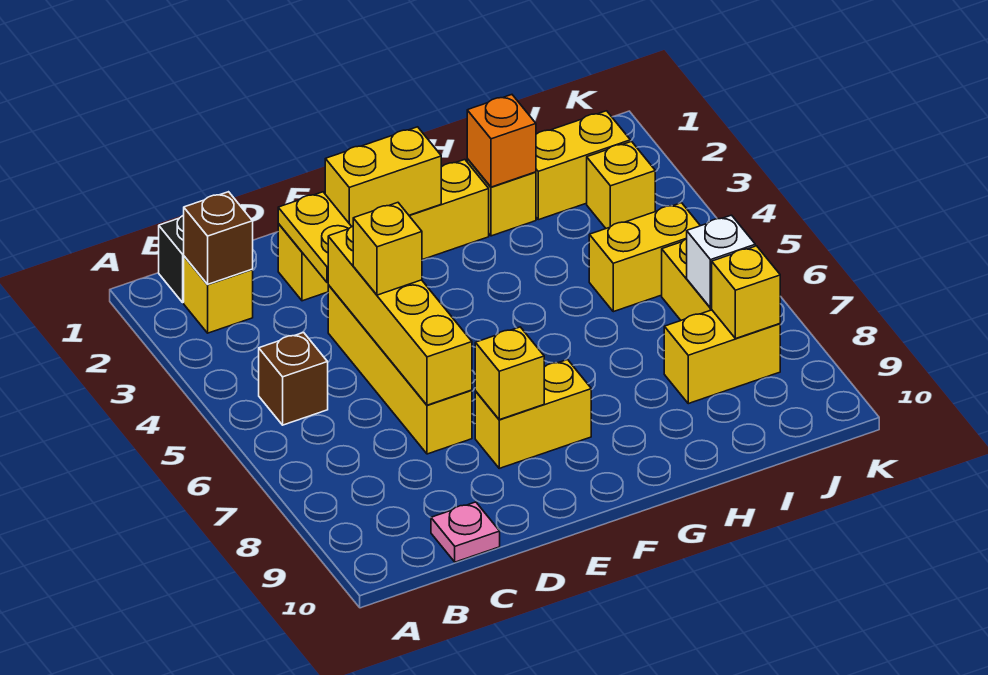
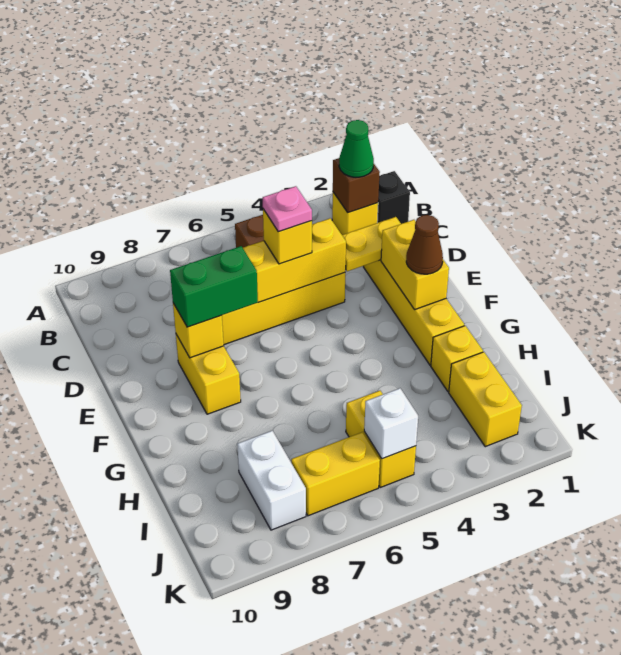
none -> green cone B2 level 3
pink plate C10 level 1 -> pink plate D5 level 4
none -> green brick E7:E8 level 3
none -> brown cone F2 level 3
orange brick H2 level 2 -> none
yellow brick I8:J8 level 1 -> white brick I8:J8 level 1
yellow brick J3 level 1 -> none
white brick J7 level 2 -> white brick J5 level 2
yellow brick J8 level 2 -> none

